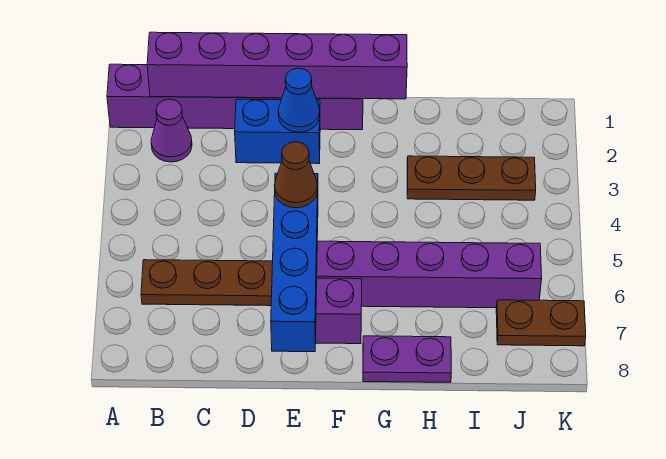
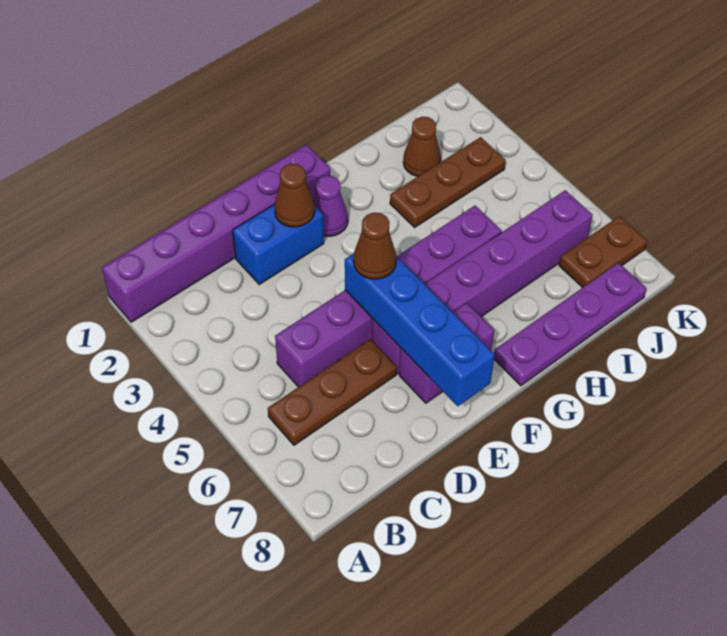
purple brick B1:G1 level 2 -> purple brick C5:H5 level 1
purple cone B2 level 1 -> purple cone F2 level 1
blue cone E2 level 2 -> brown cone E2 level 2
purple plate G8:H8 level 1 -> purple plate G8:J8 level 1
none -> brown cone I2 level 1

